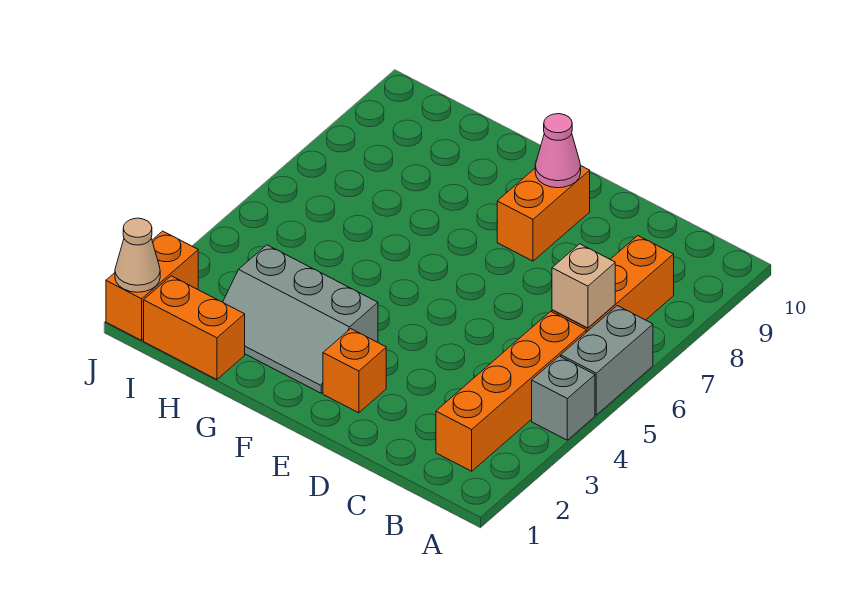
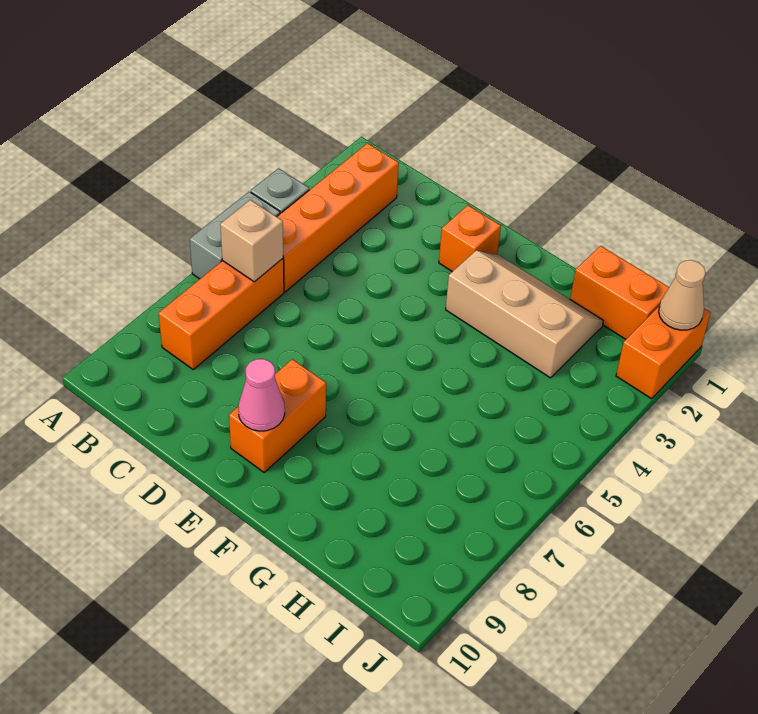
grey slope F2:H3 level 1 top 3 -> tan slope F2:H3 level 1 top 3

